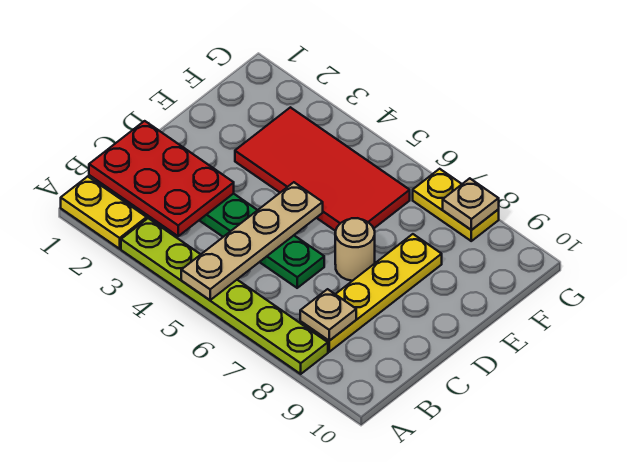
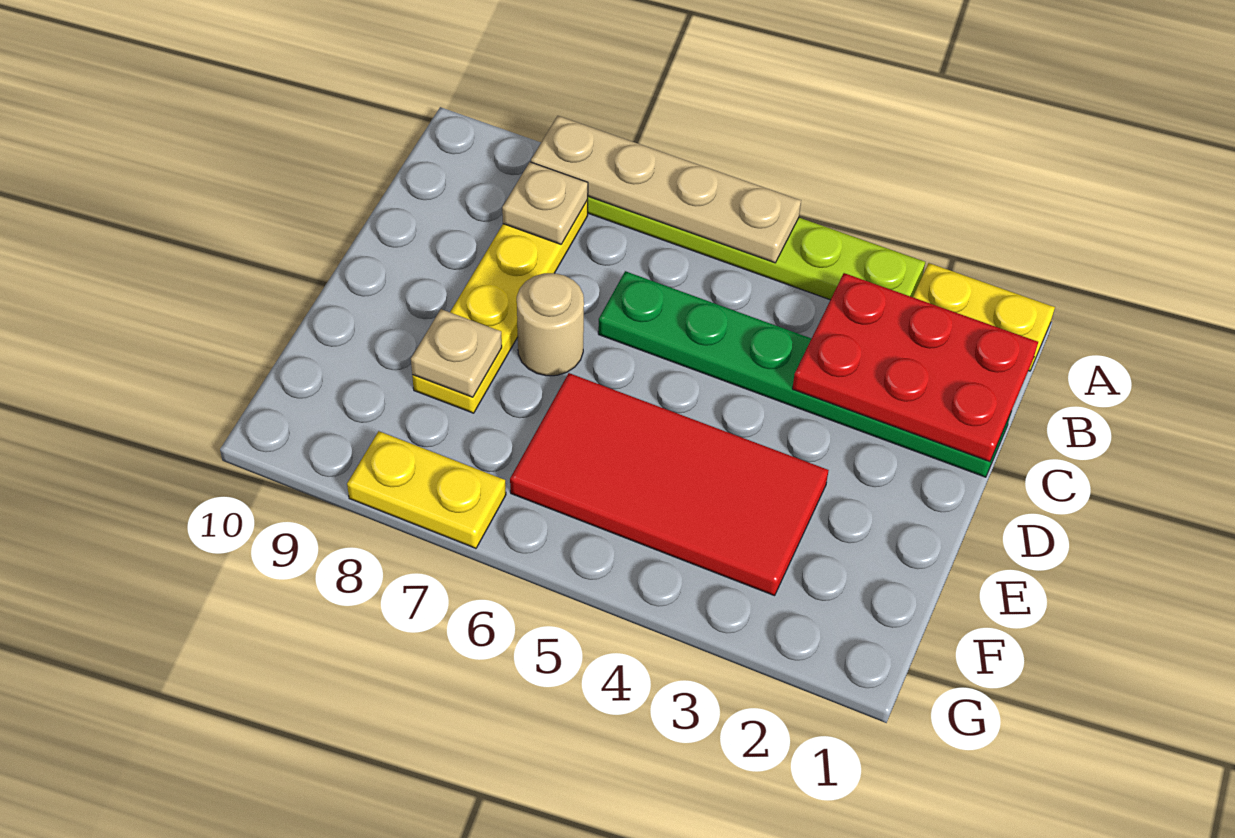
tan plate A5:D5 level 2 -> tan plate A5:A8 level 2
tan plate G8 level 2 -> tan plate E8 level 2

